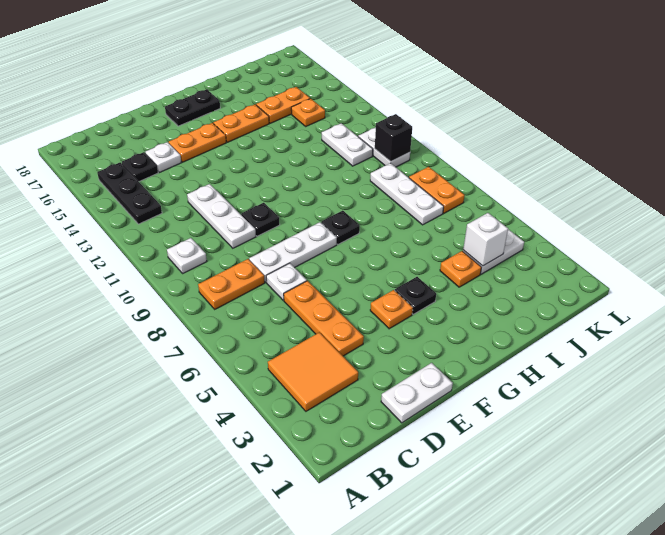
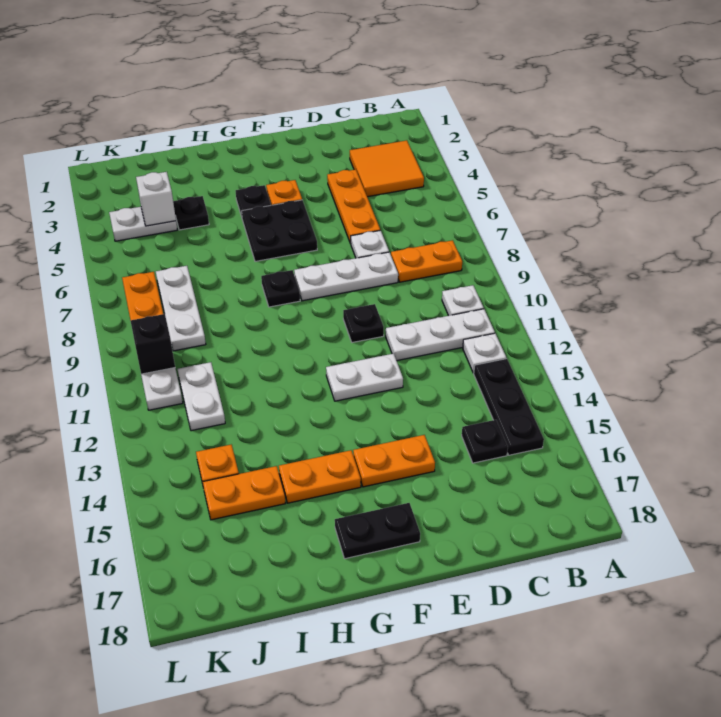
white plate D1:E1 level 1 -> white plate E12:F12 level 1
white plate D10:D12 level 1 -> white plate B11:D11 level 1
white plate D15 level 1 -> white plate B12 level 1
none -> black plate F5:G6 level 1
orange plate I4 level 1 -> black plate I4 level 1

